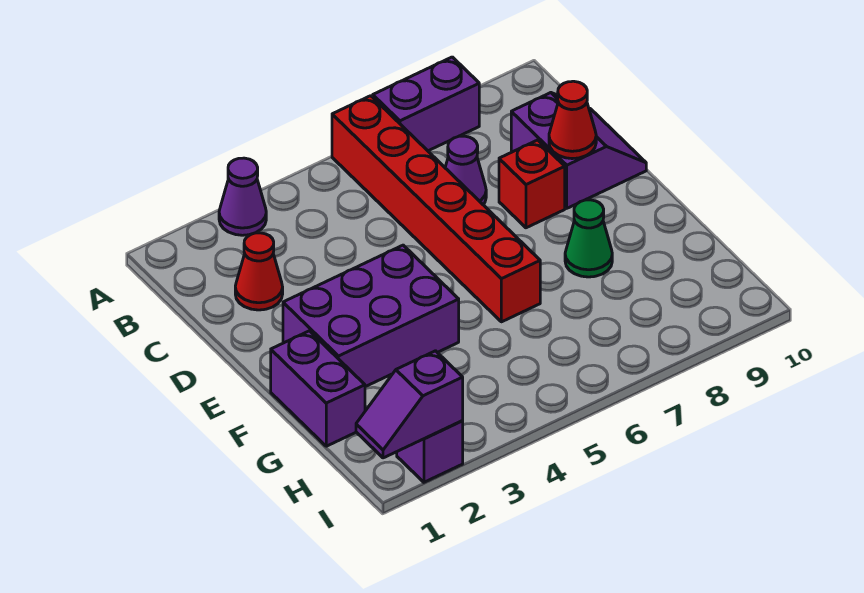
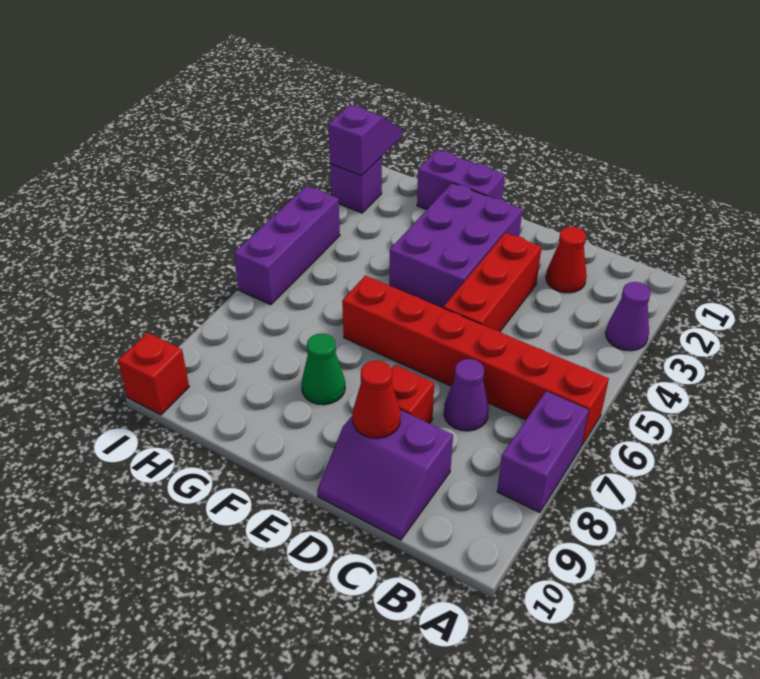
none -> red brick D3:D5 level 1
none -> purple brick I4:I6 level 1
none -> red brick I10 level 1

